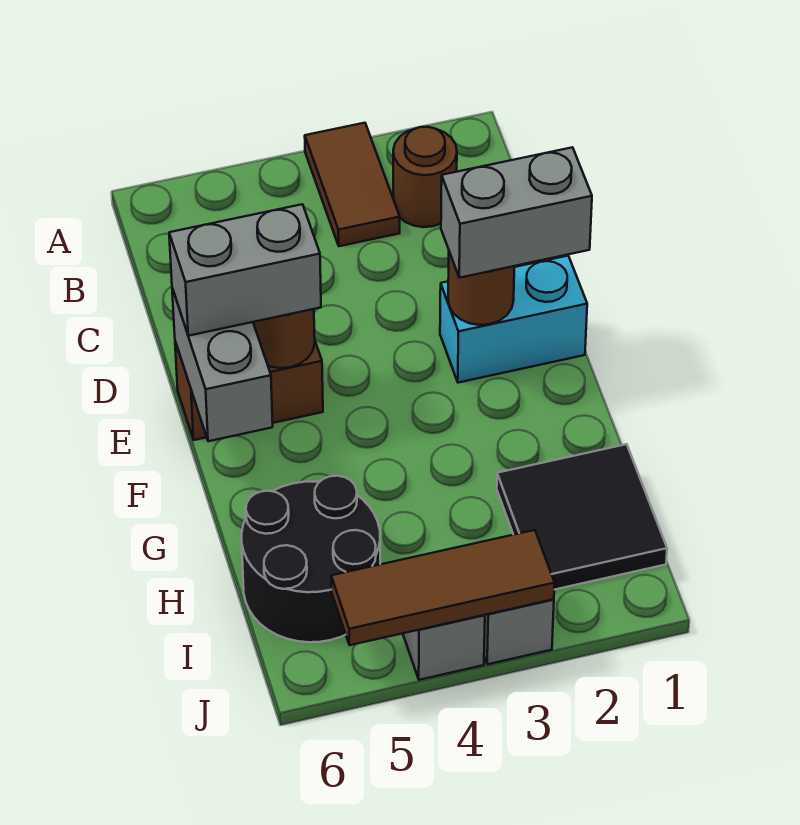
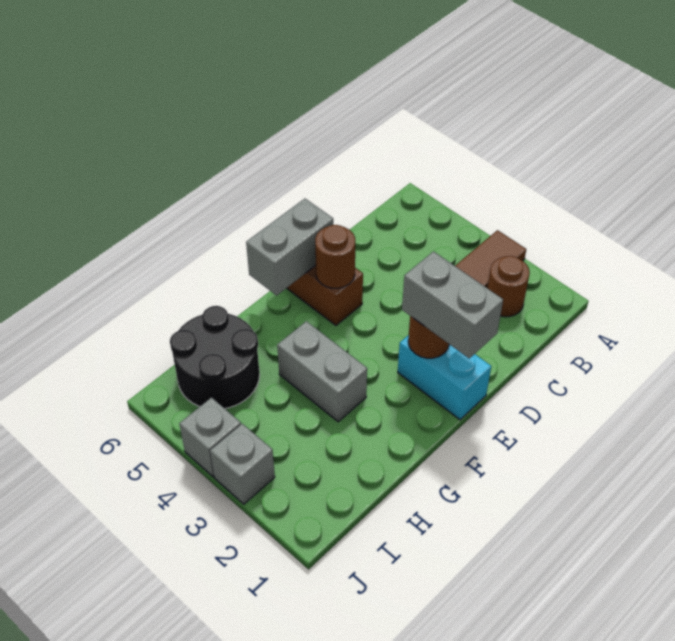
grey brick E5:E6 level 3 -> grey brick G3:G4 level 1
black tile H1:I2 level 1 -> none
brown tile J3:J5 level 2 -> none

